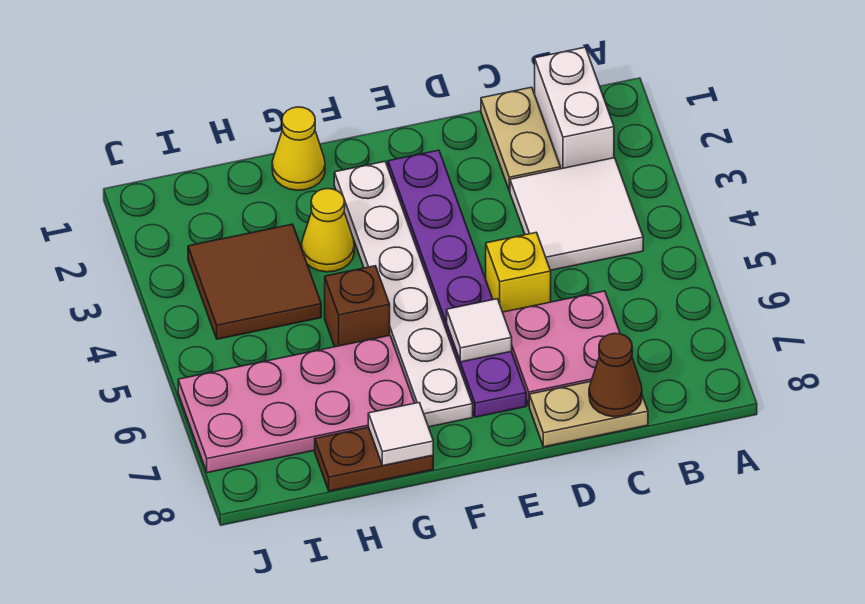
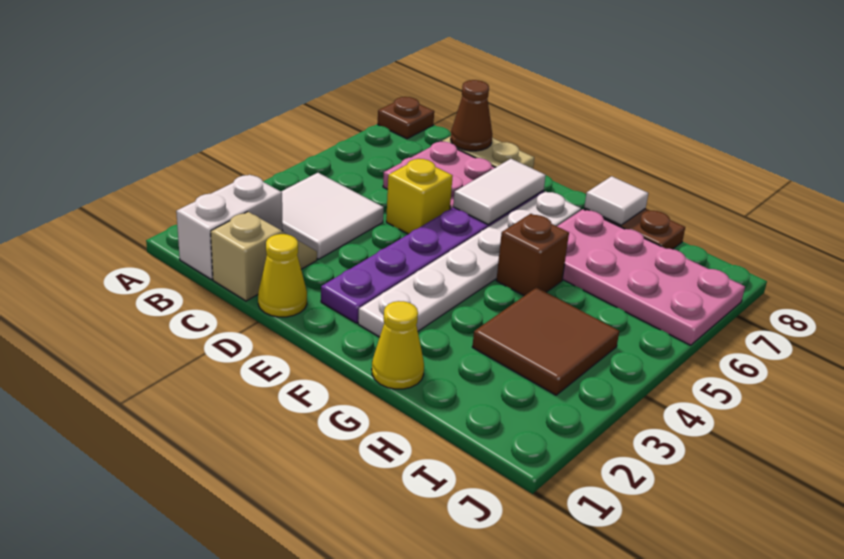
none -> brown plate A8 level 1
tan plate C1:C2 level 1 -> tan slope C1:C2 level 1 top 1
white tile E6 level 2 -> white tile E6:E7 level 2
yellow cone G3 level 1 -> yellow cone D1 level 1

